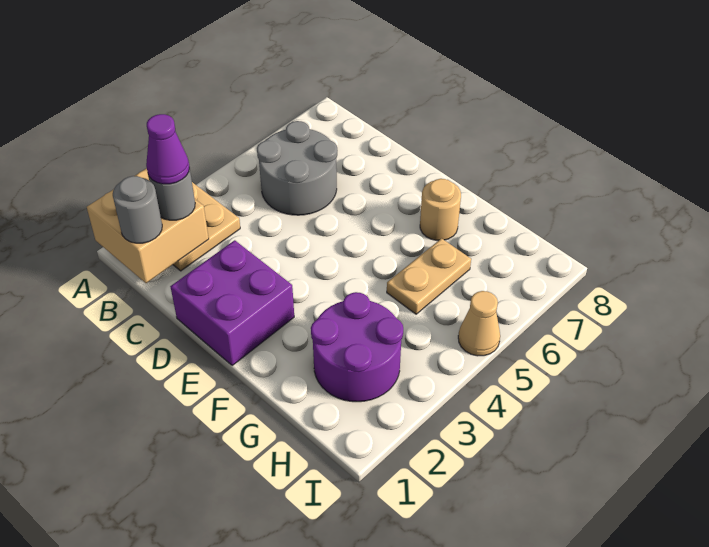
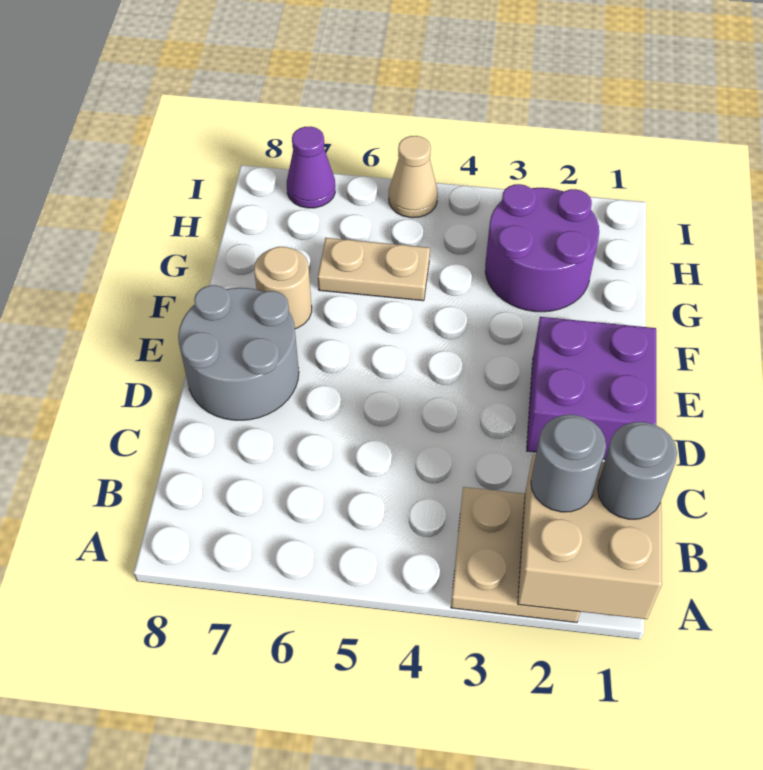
purple cone B2 level 4 -> purple cone I7 level 1
grey round brick B5:C6 level 1 -> grey round brick D7:E8 level 1

